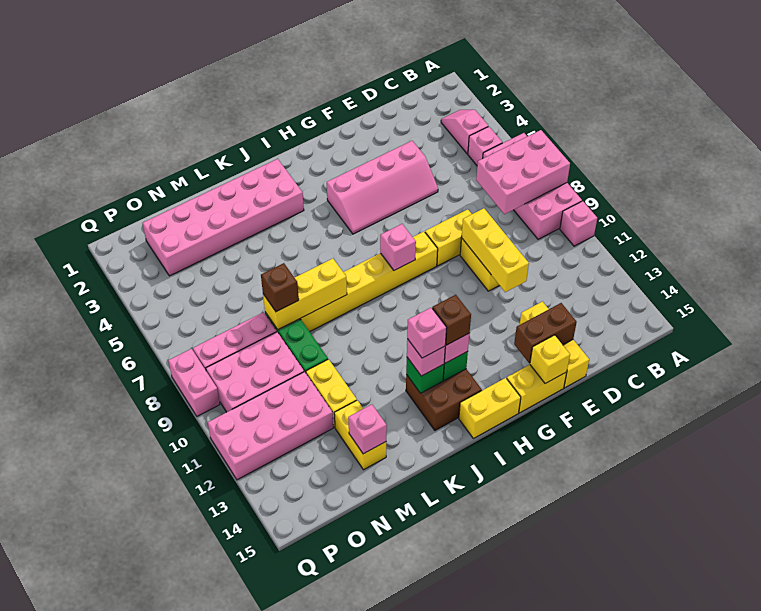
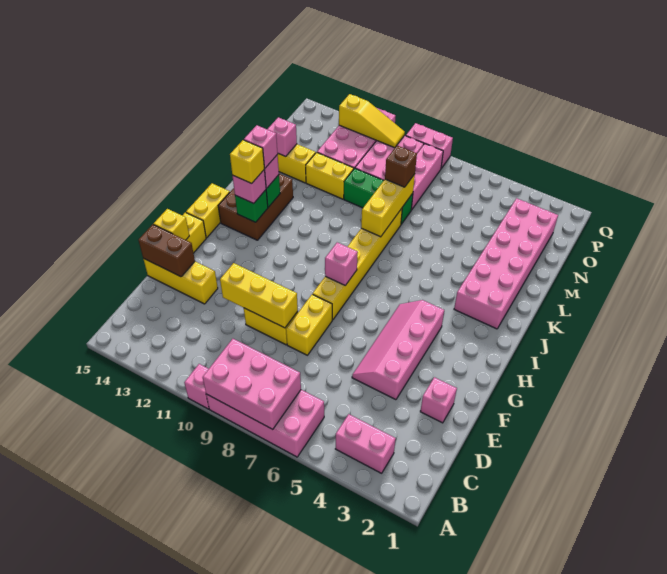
pink brick A7:C8 level 2 -> pink brick A7:B9 level 2
pink slope B3:B4 level 1 top 4 -> pink brick B3:B4 level 1
pink brick B5 level 1 -> pink brick E2 level 1
brown brick E14:F14 level 2 -> brown brick E14:E15 level 2
brown brick I13:J14 level 1 -> brown brick I13:K14 level 1
brown brick I13 level 4 -> yellow brick I13 level 4
none -> yellow slope P10:P12 level 2 top 12

